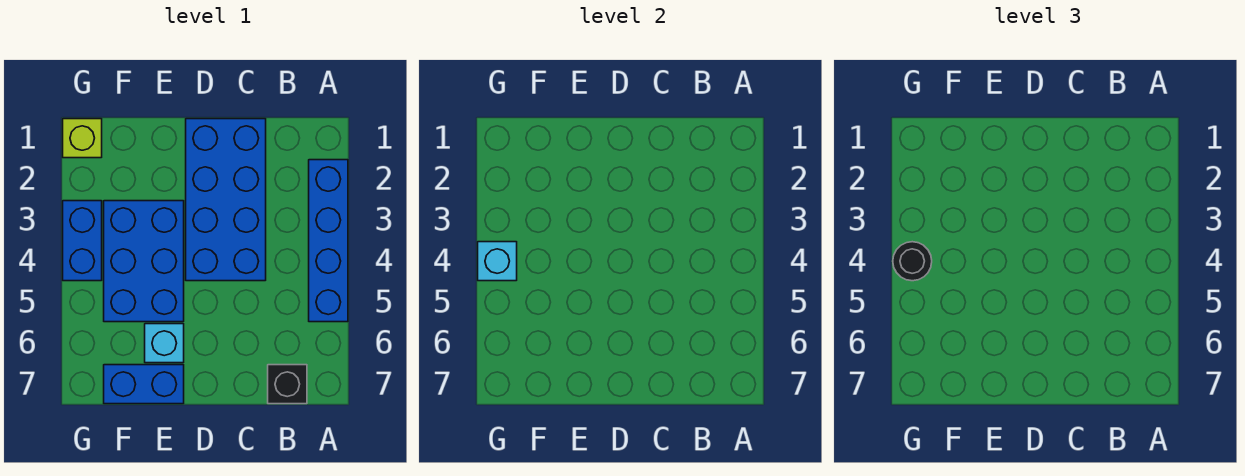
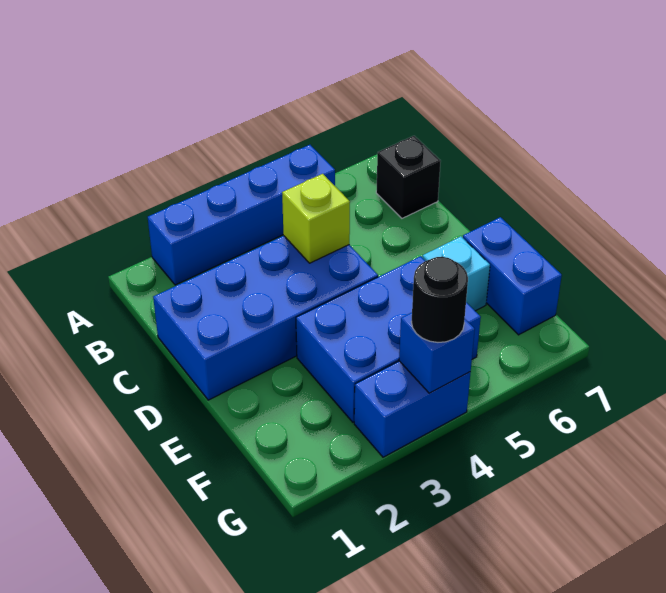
lime brick G1 level 1 -> lime brick C4 level 2
cyan brick G4 level 2 -> blue brick G4 level 2

